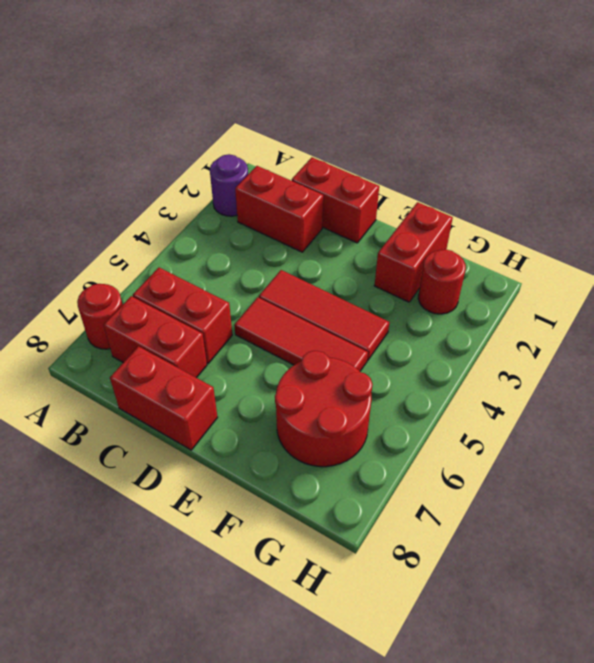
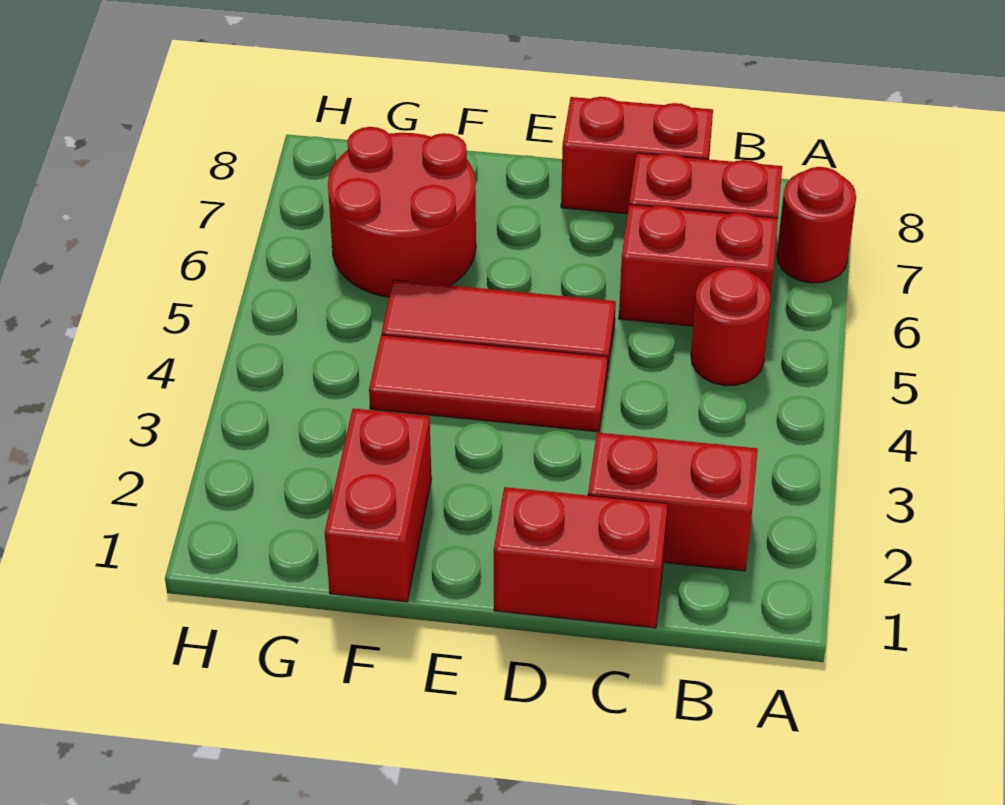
purple round brick A2 level 1 -> none
red round brick G2 level 1 -> red round brick B5 level 1

